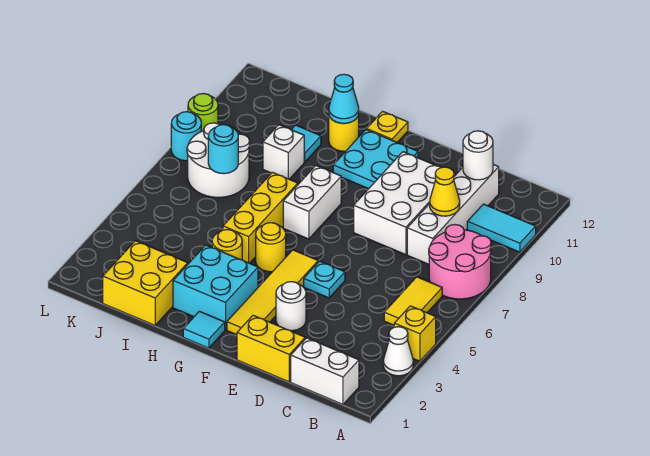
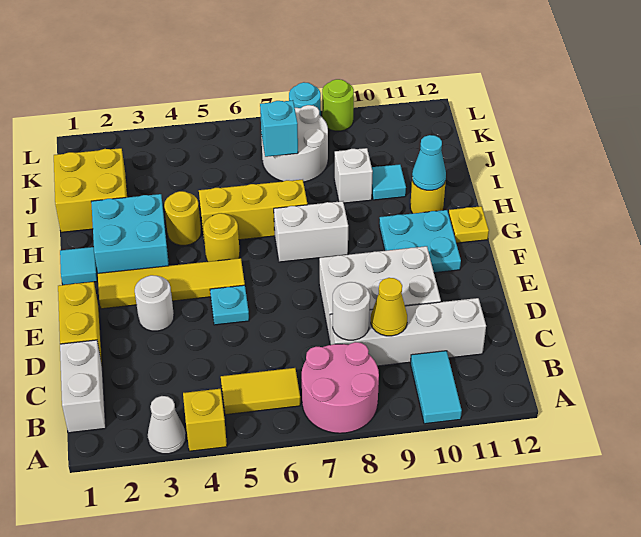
white round brick C11 level 2 -> white round brick C8 level 2
cyan round brick J7 level 2 -> cyan brick J7 level 2

